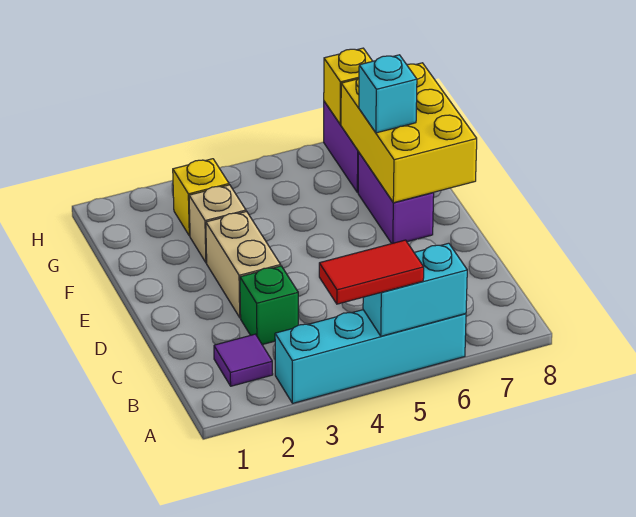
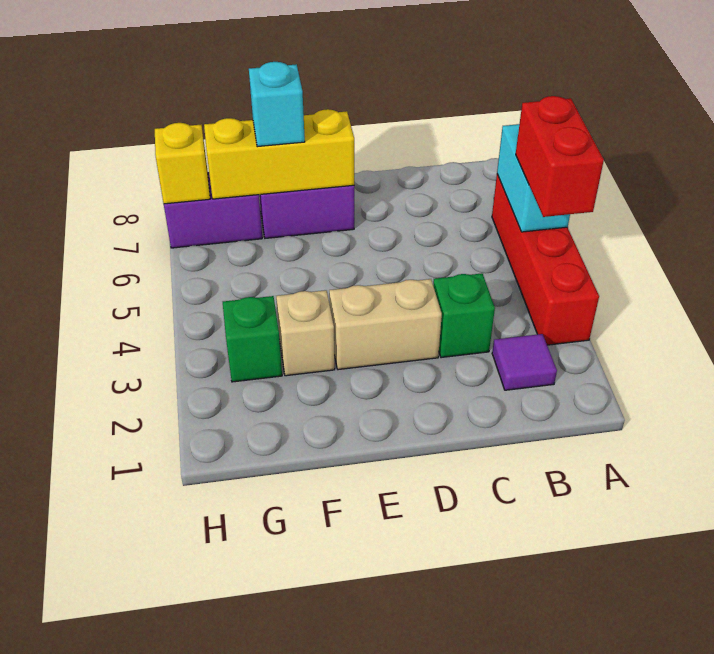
cyan brick A3:A6 level 1 -> red brick A3:A6 level 1
red tile A4:A5 level 3 -> red brick A4:A5 level 3
yellow brick E7:G8 level 2 -> yellow brick E7:G7 level 2
yellow brick G3 level 1 -> green brick G3 level 1

